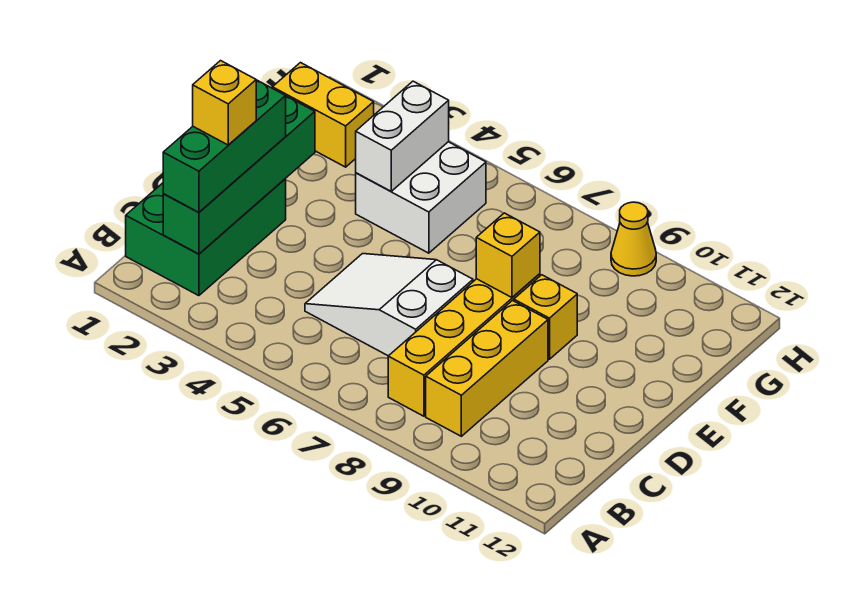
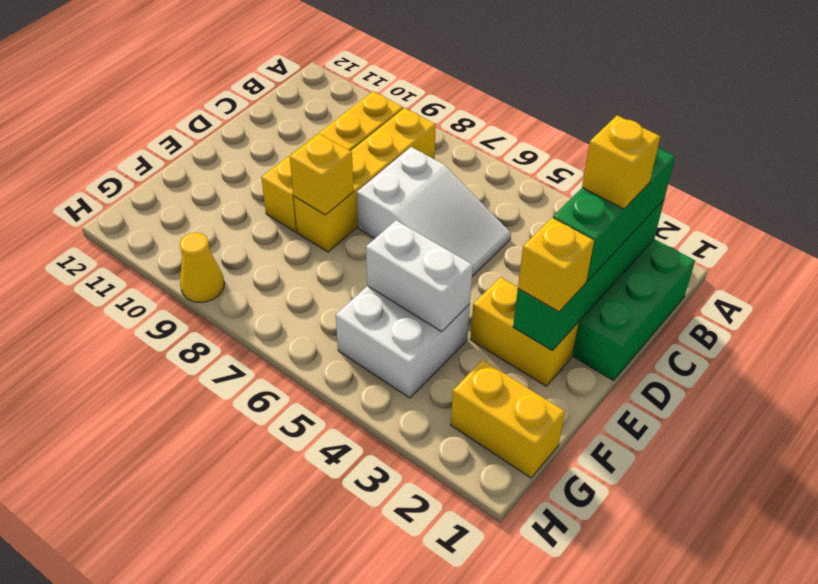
none -> yellow brick E2:E3 level 1
none -> yellow brick E2 level 3
white brick F4:G4 level 2 -> white brick F4:F5 level 2

